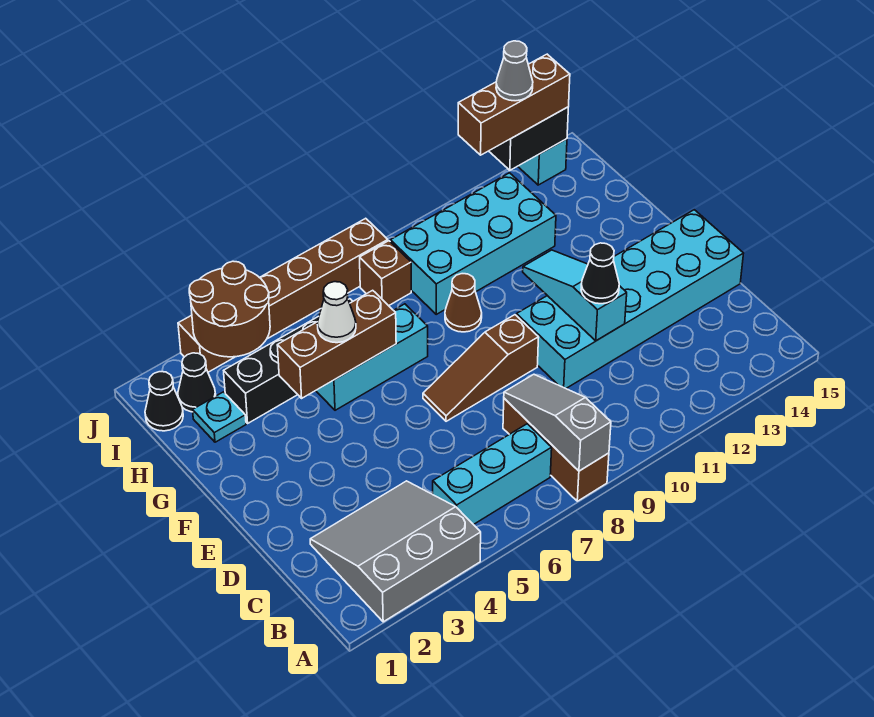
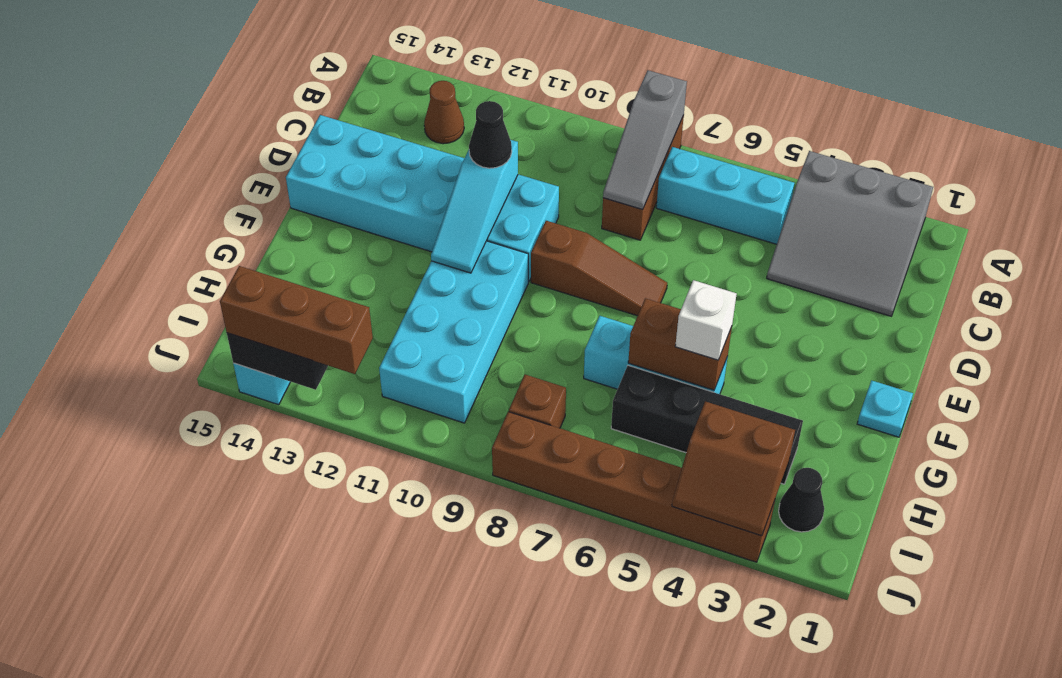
brown brick G4:G6 level 2 -> brown brick G5:G6 level 2
white cone G5 level 3 -> white brick G5 level 3
brown cone G9 level 1 -> brown cone B13 level 1
cyan plate H2 level 1 -> cyan plate F1 level 1
cyan brick H9:I12 level 1 -> cyan brick F10:I11 level 1
black cone I1 level 1 -> none
brown round brick I3:J4 level 2 -> brown slope I3:J4 level 2 top I
grey cone J13 level 4 -> none

